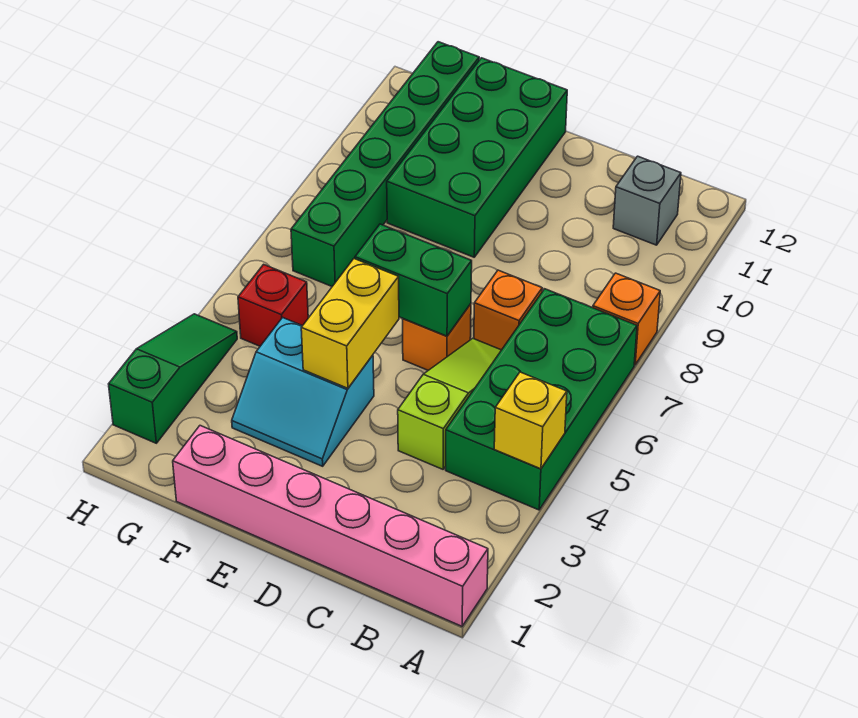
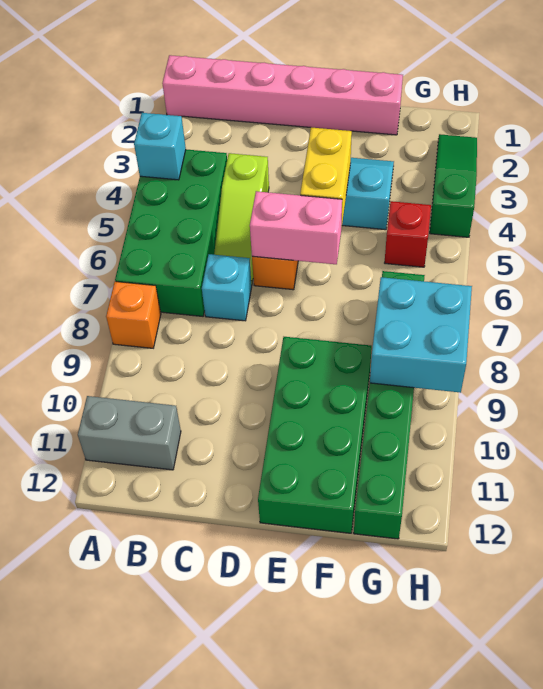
yellow brick A4 level 2 -> cyan brick A4 level 2
grey brick B11 level 1 -> grey brick A11:B11 level 1
orange brick C7 level 1 -> cyan brick C7 level 1
green brick D6:E6 level 2 -> pink brick D6:E6 level 2
none -> cyan brick G8:H9 level 2
green slope H2:H4 level 1 top 2 -> green slope H2:H4 level 1 top 4

